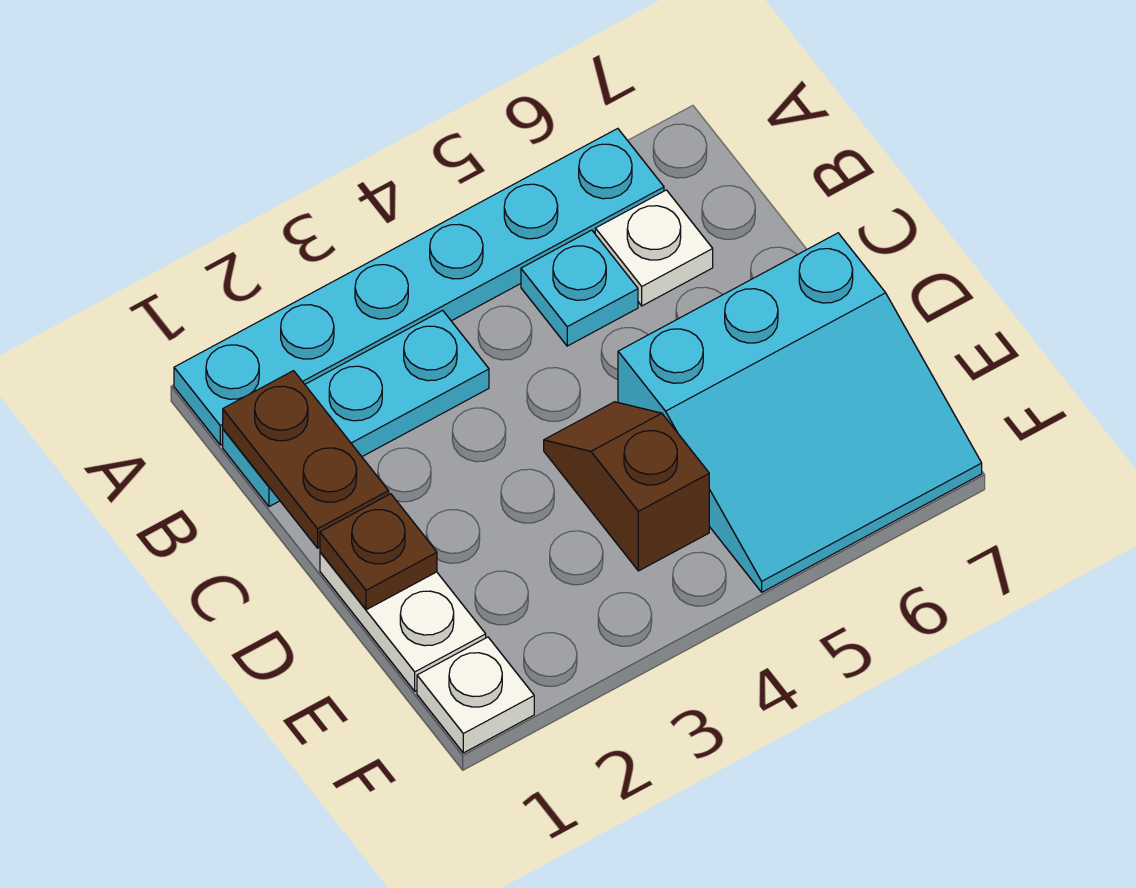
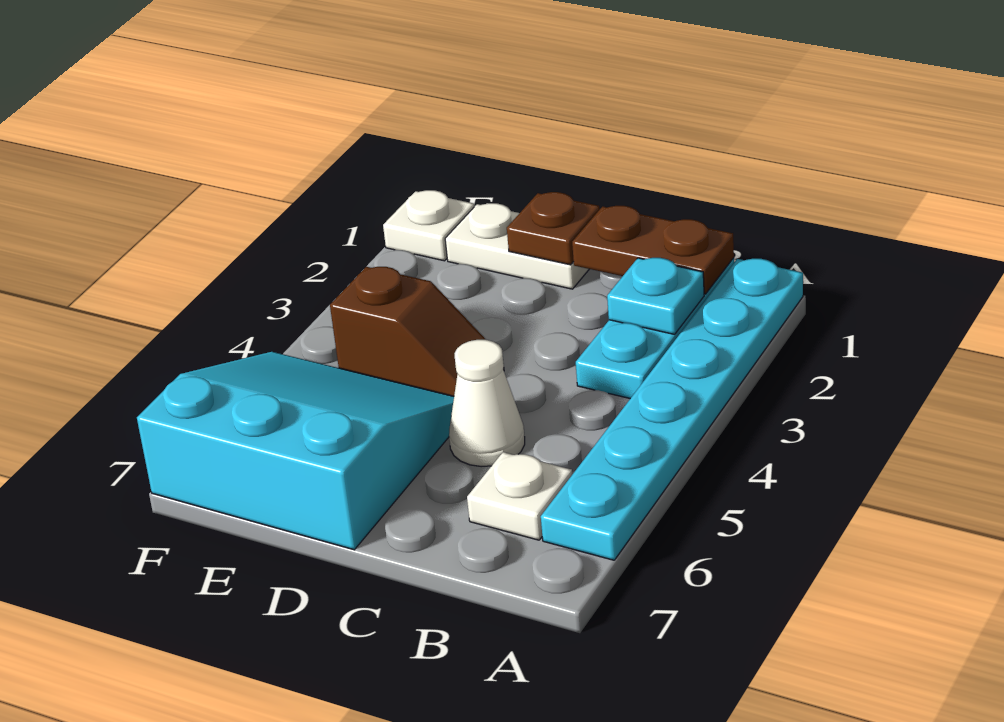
cyan plate B5 level 1 -> cyan plate B2 level 2
none -> white cone C5 level 1
cyan slope D5:F7 level 1 top D -> cyan slope D5:F7 level 1 top 7

